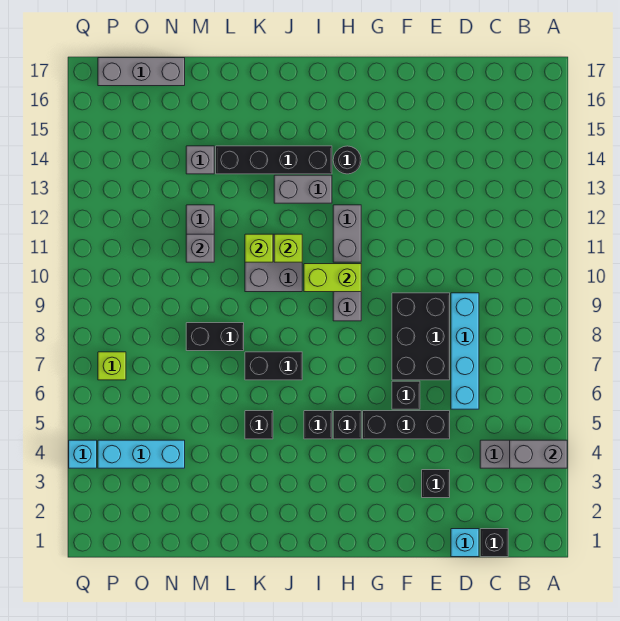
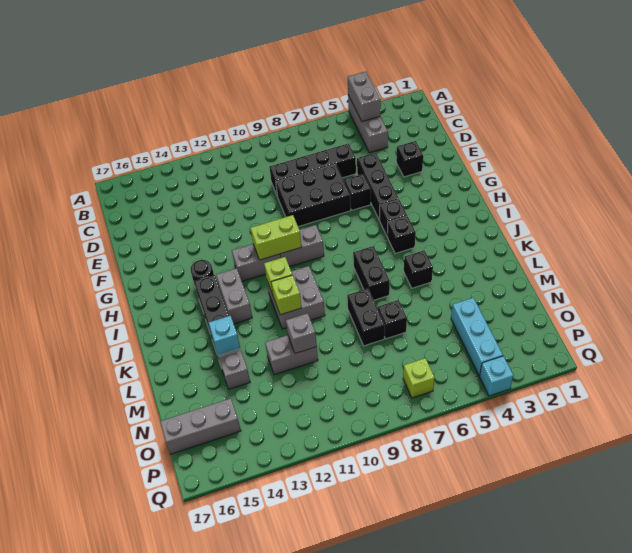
black brick C1 level 1 -> black brick M7 level 1
cyan brick D1 level 1 -> cyan brick L14 level 2
cyan brick D6:D9 level 1 -> black brick D6:D9 level 1
lime brick H10:I10 level 2 -> lime brick H10:H11 level 2
grey brick N17:P17 level 1 -> grey brick O15:O17 level 1

